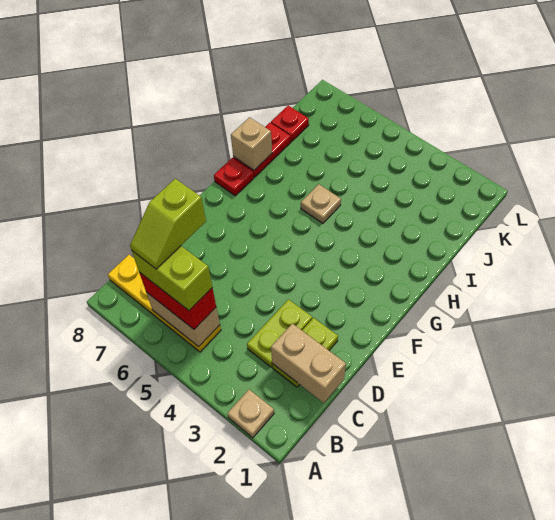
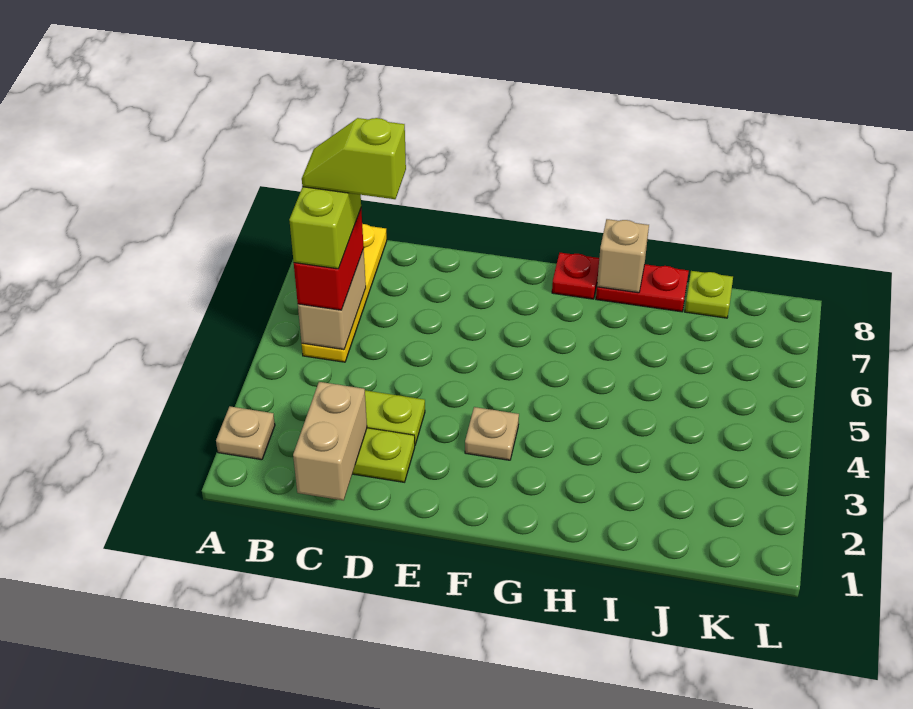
tan plate H5 level 1 -> tan plate F3 level 1
red plate J8 level 1 -> lime plate J8 level 1

